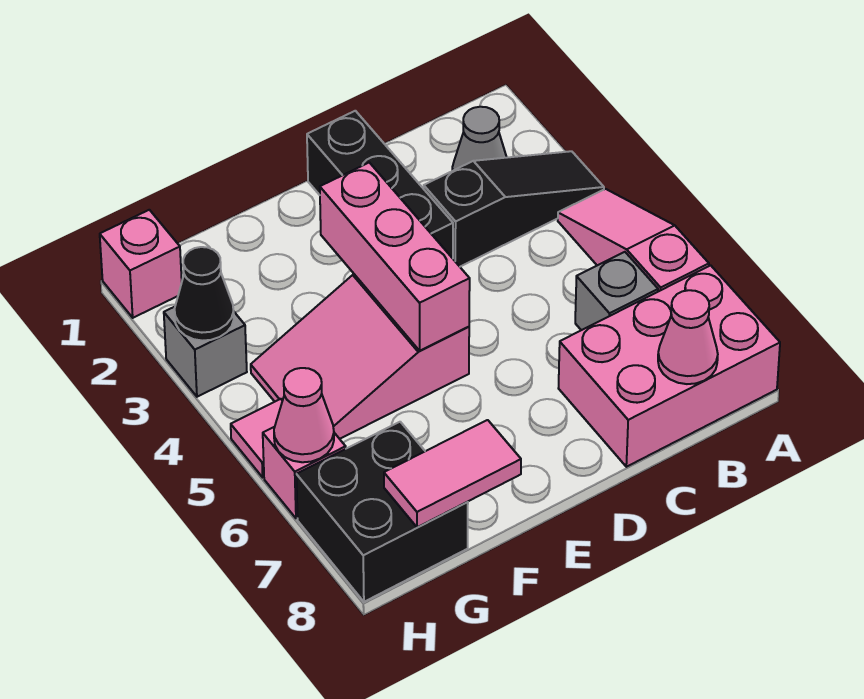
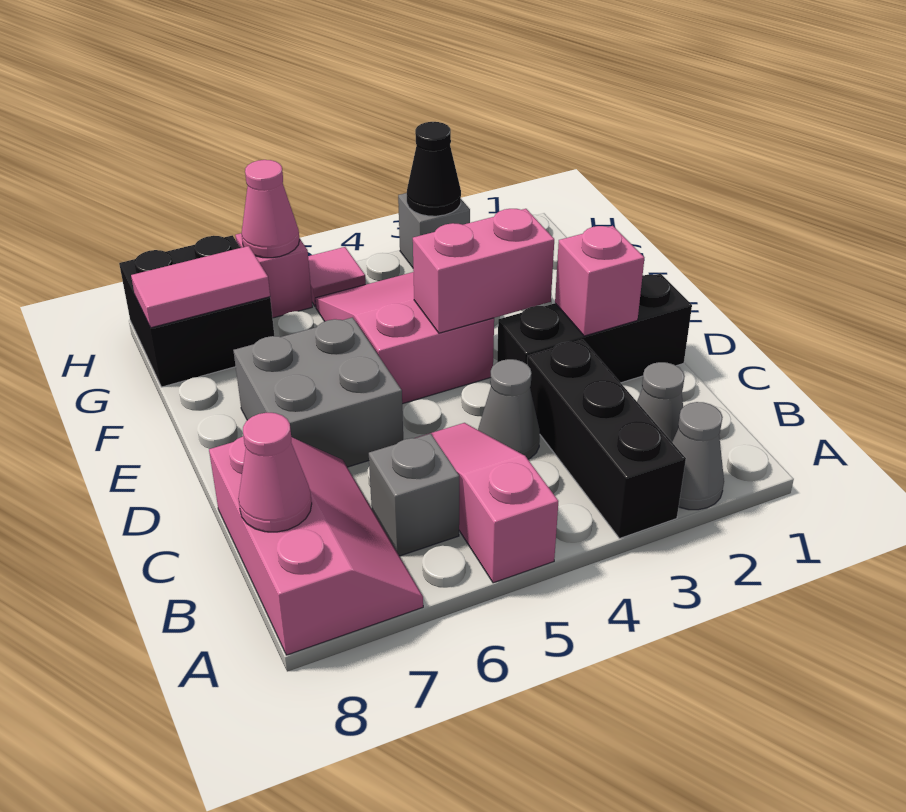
none -> grey cone A2 level 1
black slope A3:C3 level 1 top C -> black brick A3:C3 level 1
pink slope A4:A6 level 1 top 6 -> pink slope A5:C5 level 1 top A
pink brick A7:C8 level 1 -> pink slope A7:C8 level 1 top 8
none -> grey cone C4 level 1
none -> grey brick D6:E7 level 1
pink brick E3:E5 level 2 -> pink brick E3:E4 level 2
pink tile F8:G8 level 2 -> pink tile G7:G8 level 2
pink brick H1 level 1 -> pink brick D2 level 2

